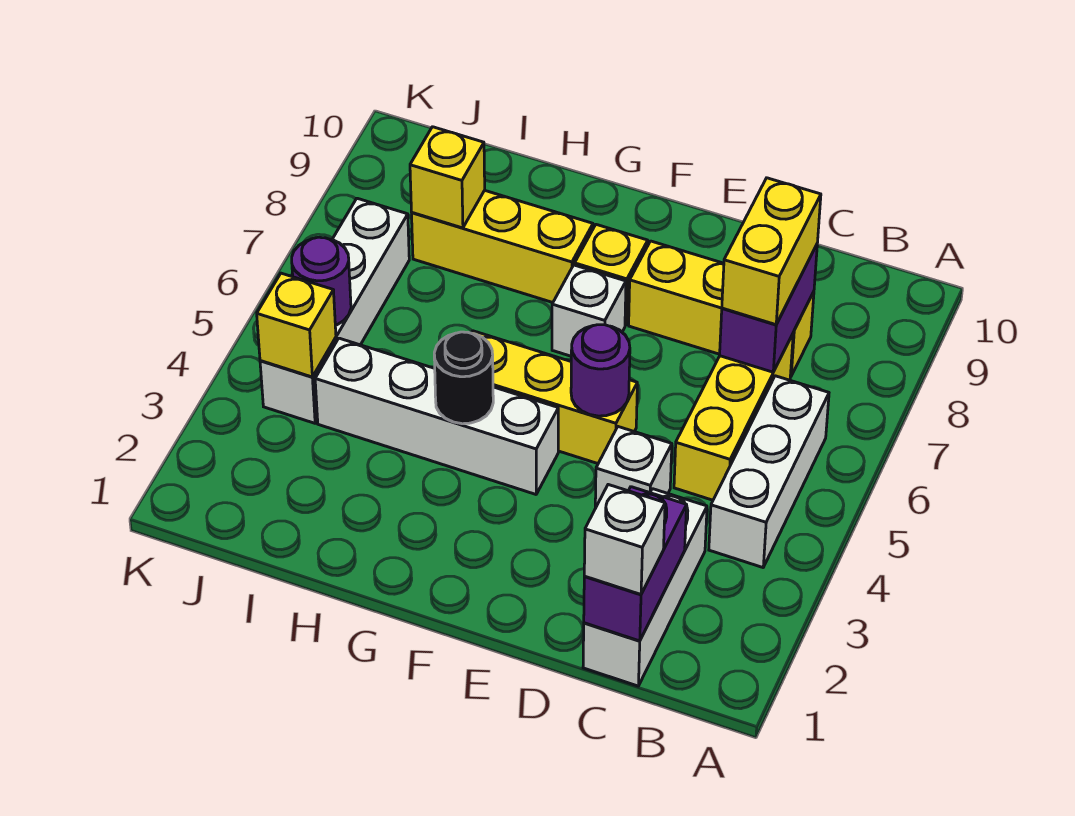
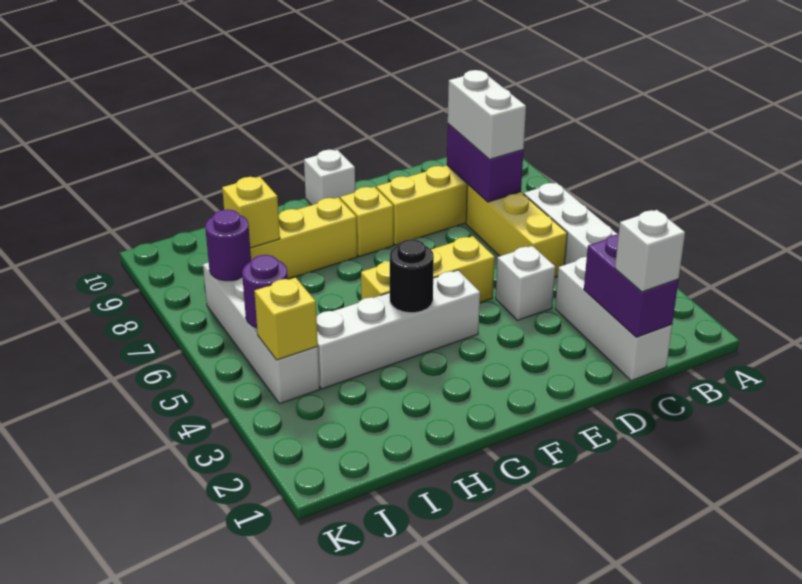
yellow brick C7:C8 level 3 -> white brick C7:C8 level 3
purple round brick E5 level 2 -> purple round brick J7 level 2
white brick F7 level 1 -> white brick F10 level 1

